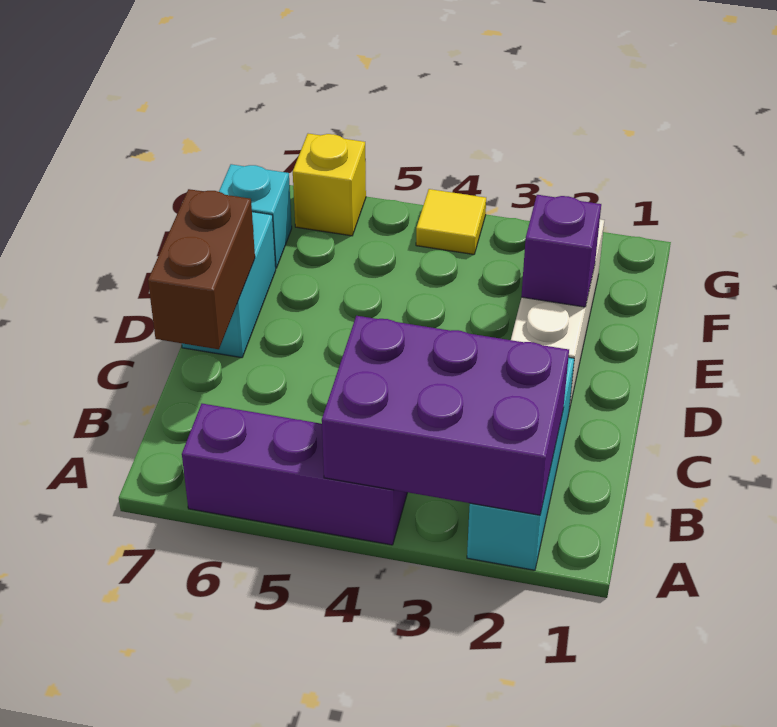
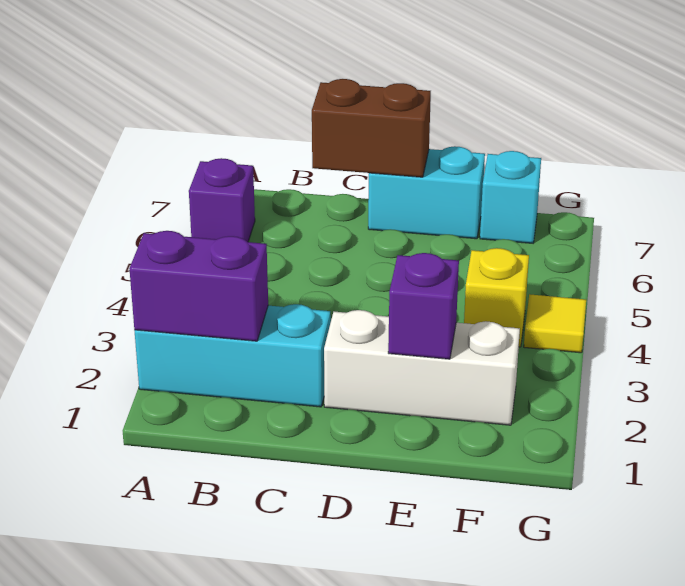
purple brick A2:B4 level 2 -> purple brick A2:B2 level 2
purple brick A4:A6 level 1 -> purple brick A6 level 1
yellow brick G6 level 1 -> yellow brick F4 level 1

